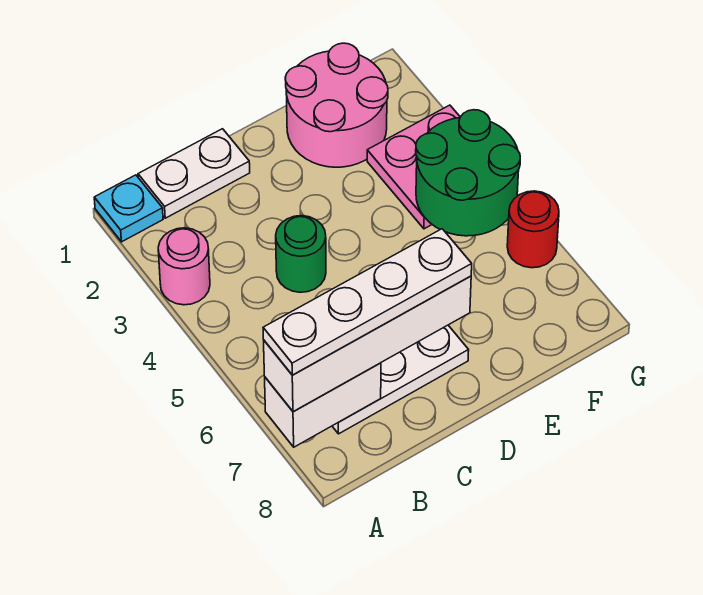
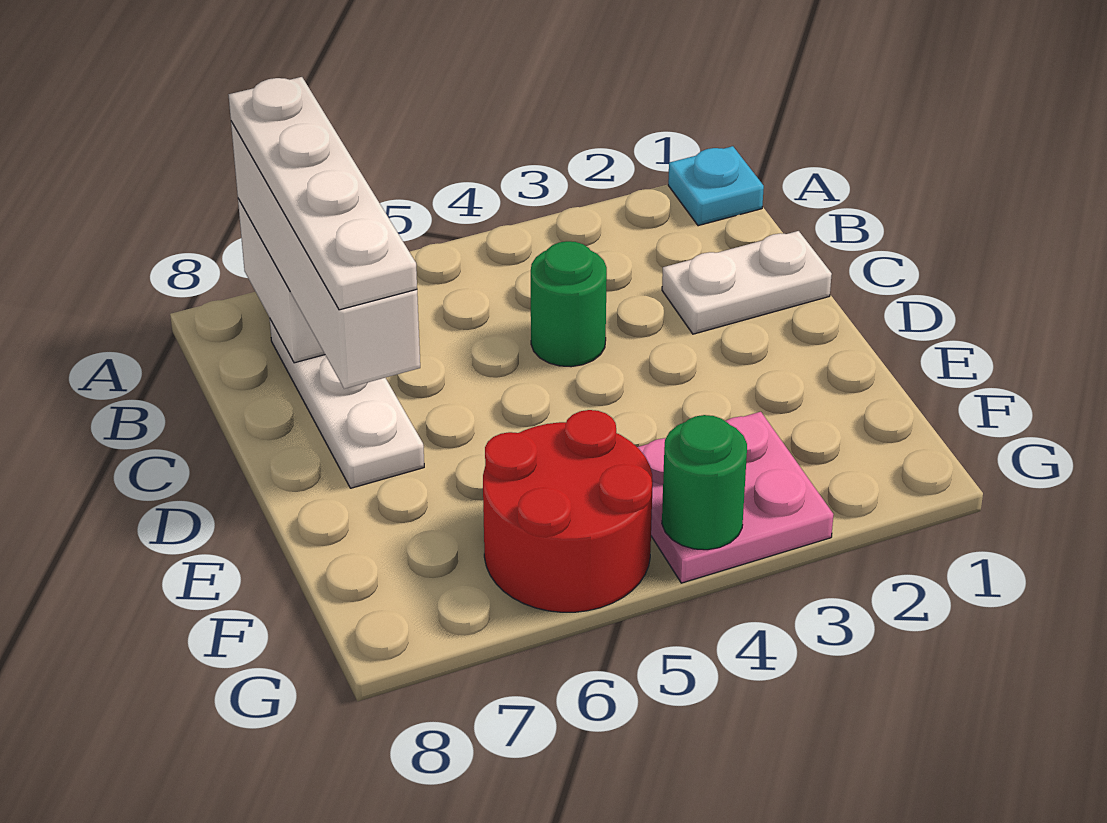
pink round brick A3 level 1 -> none
white plate B1:C1 level 1 -> white plate C1:C2 level 1
pink round brick E1:F2 level 1 -> none
green round brick F4:G5 level 2 -> green round brick G4 level 2
red round brick G6 level 1 -> red round brick F5:G6 level 1

